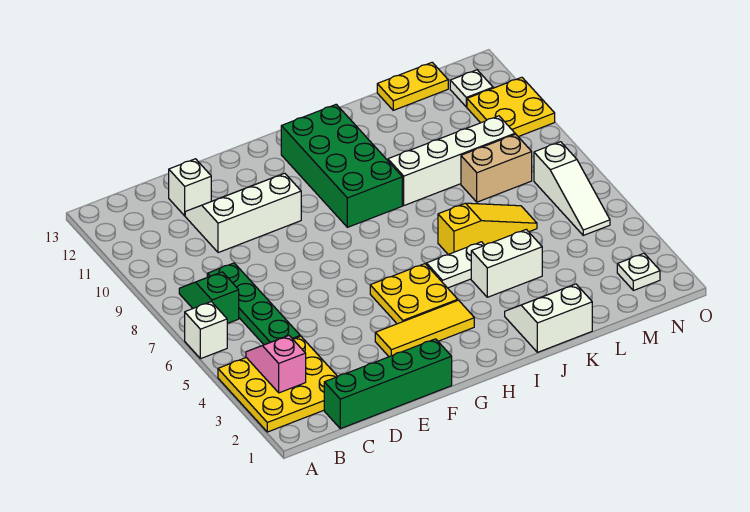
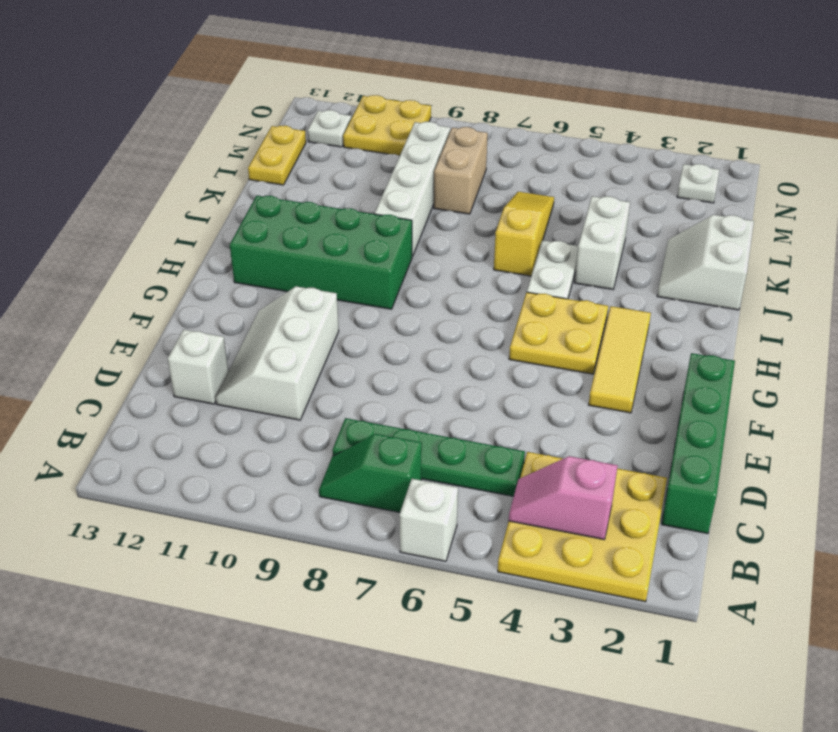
white slope N5:N7 level 1 top 7 -> none

